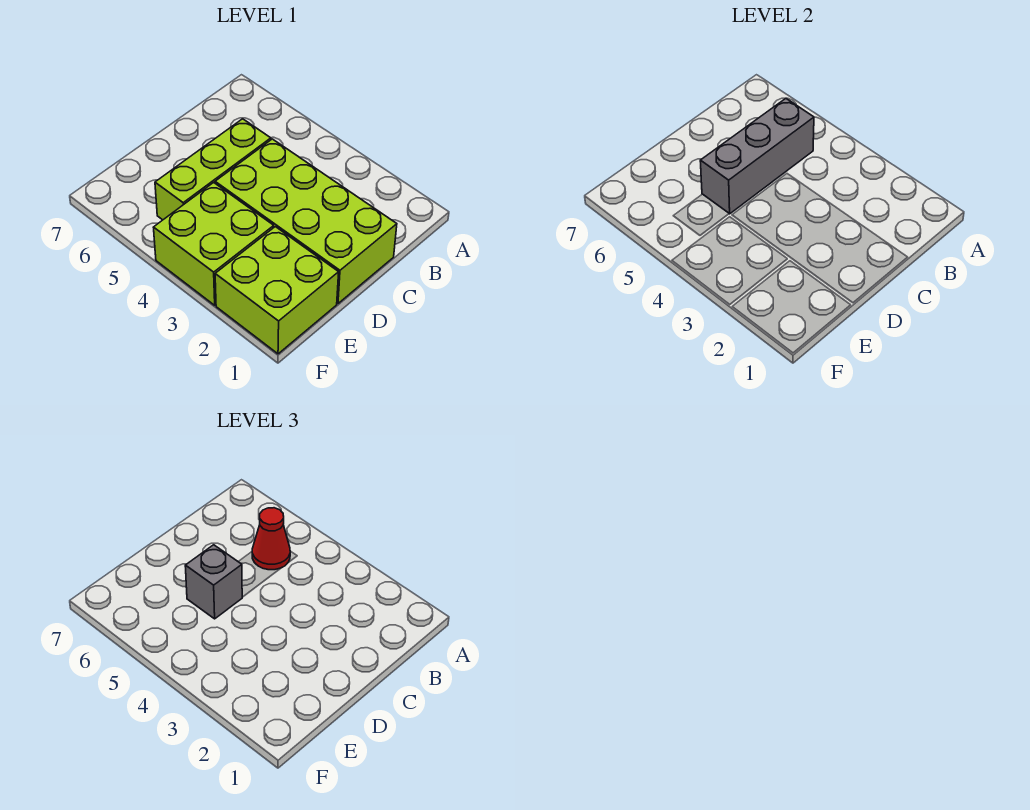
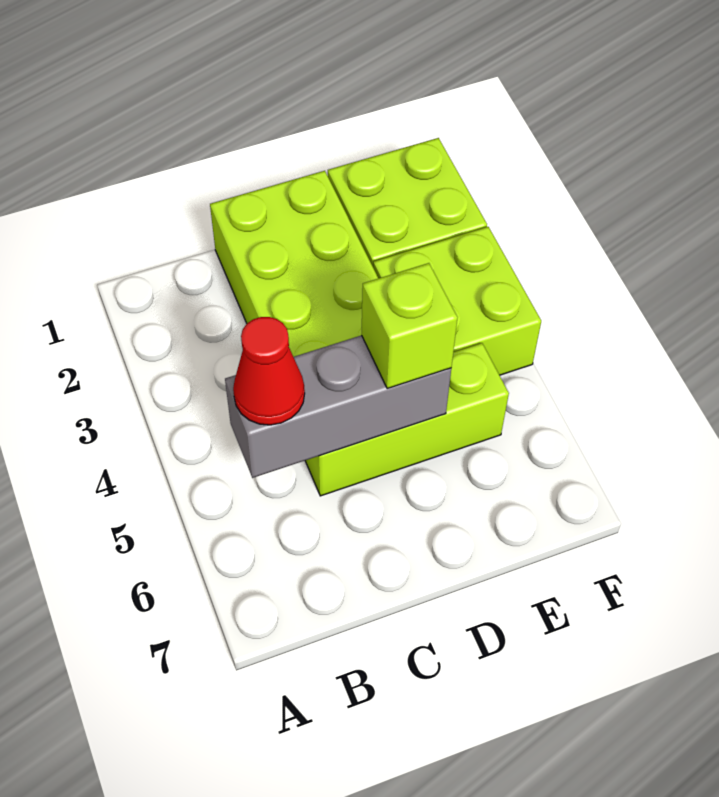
grey brick D5 level 3 -> lime brick D5 level 3

